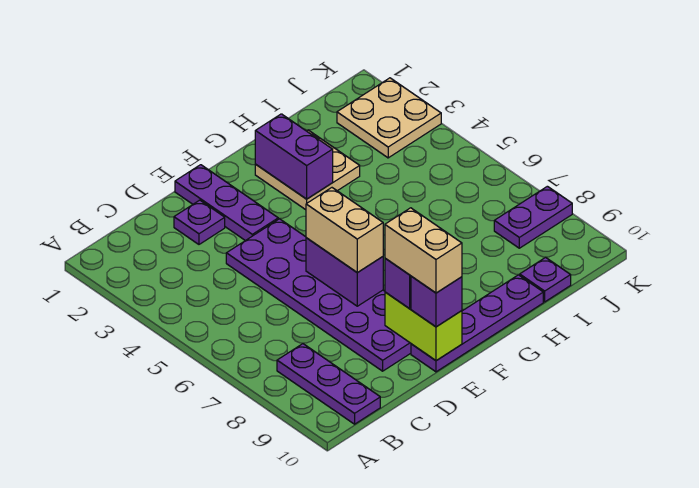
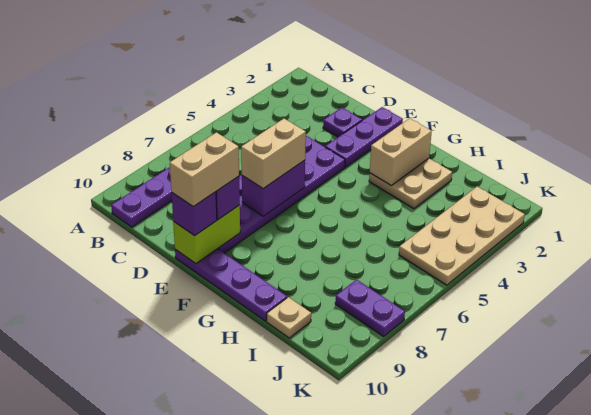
purple brick G2:G3 level 2 -> tan brick G2:G3 level 2
purple plate I10 level 1 -> tan plate I10 level 1
tan plate J2:K3 level 1 -> tan plate J2:K5 level 1

